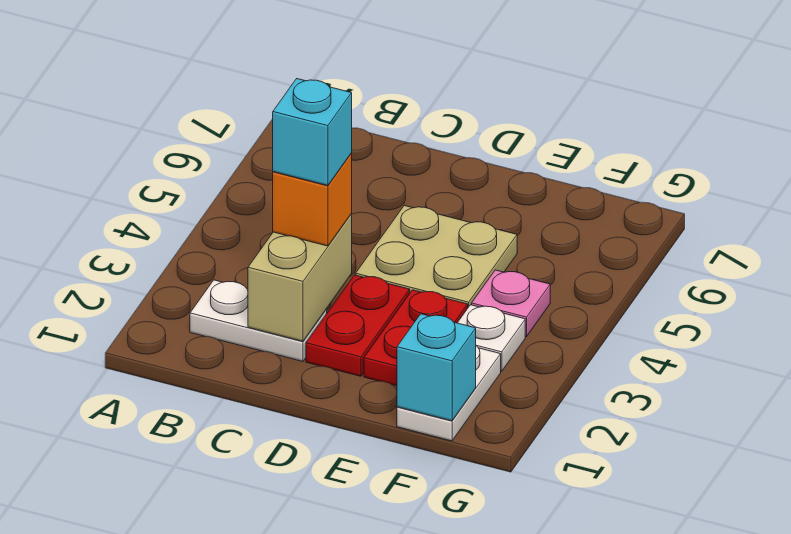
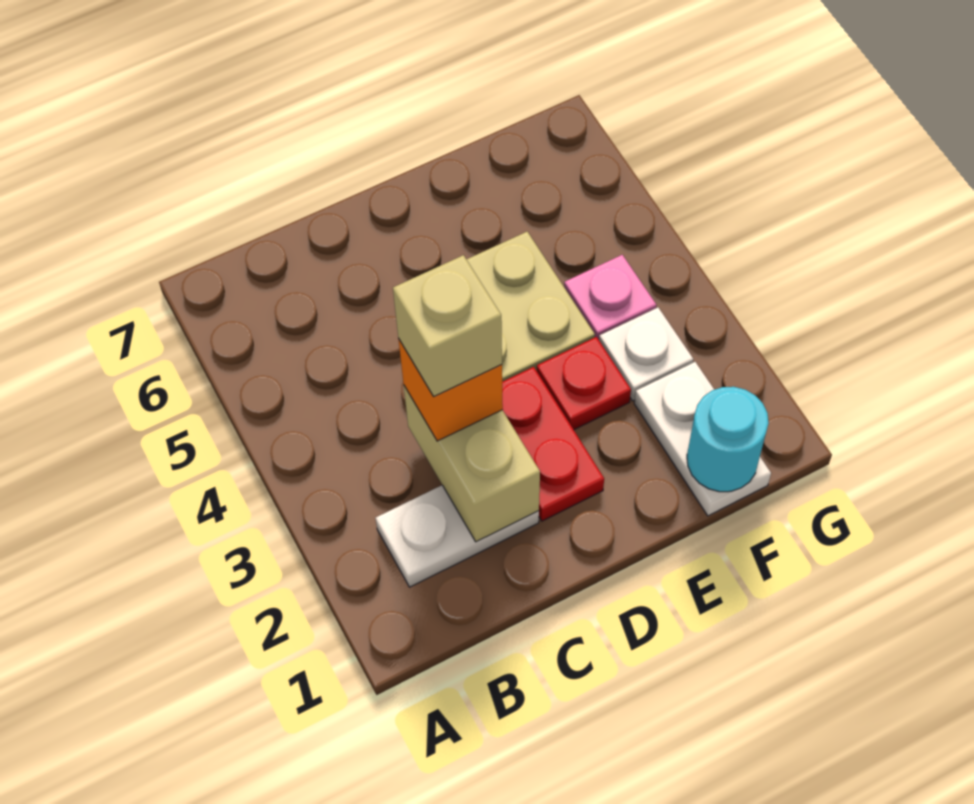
cyan brick C3 level 4 -> tan brick C3 level 4
red plate E2:E3 level 1 -> red plate E3 level 1
cyan brick F1 level 2 -> cyan round brick F1 level 2

